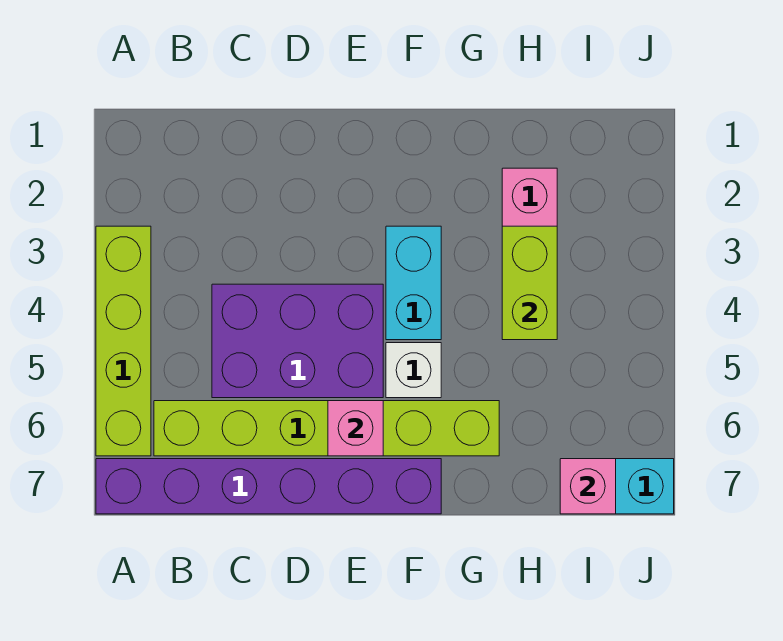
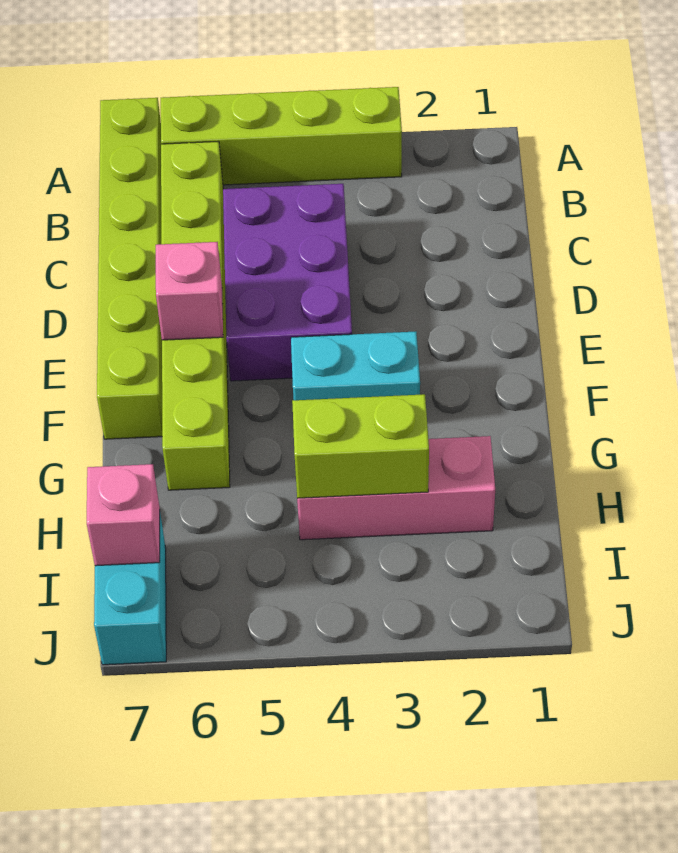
purple brick A7:F7 level 1 -> lime brick A7:F7 level 1
white brick F5 level 1 -> none

